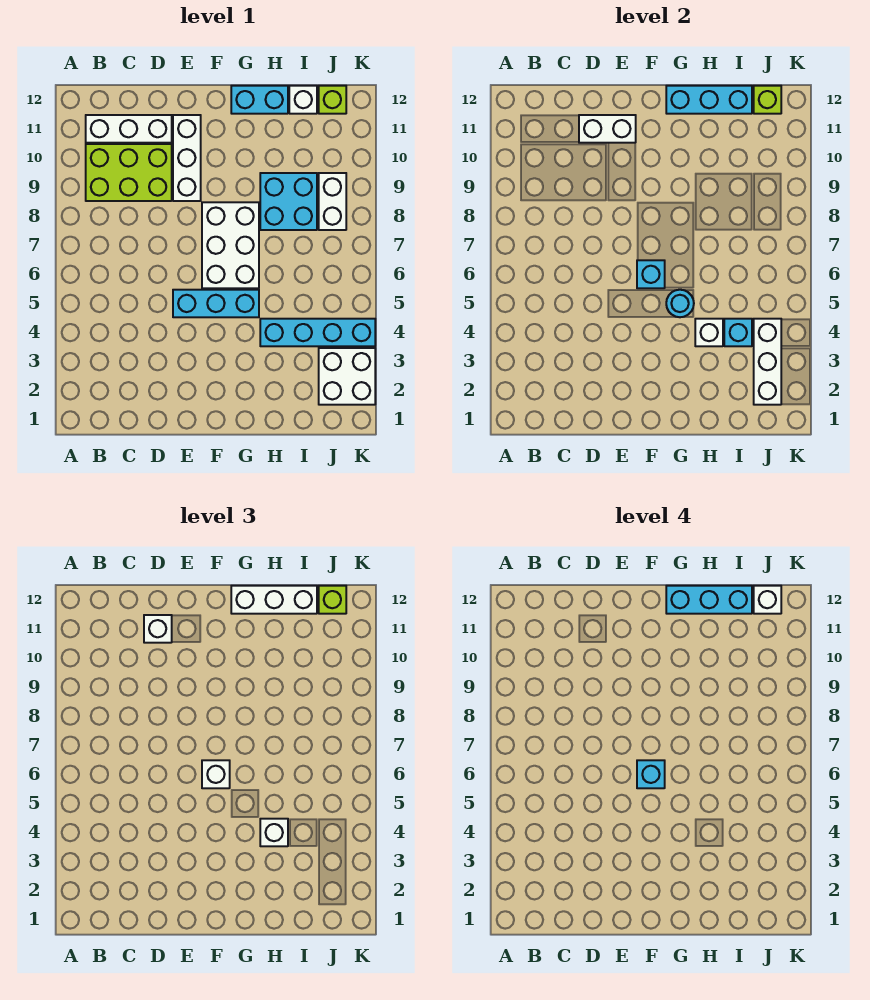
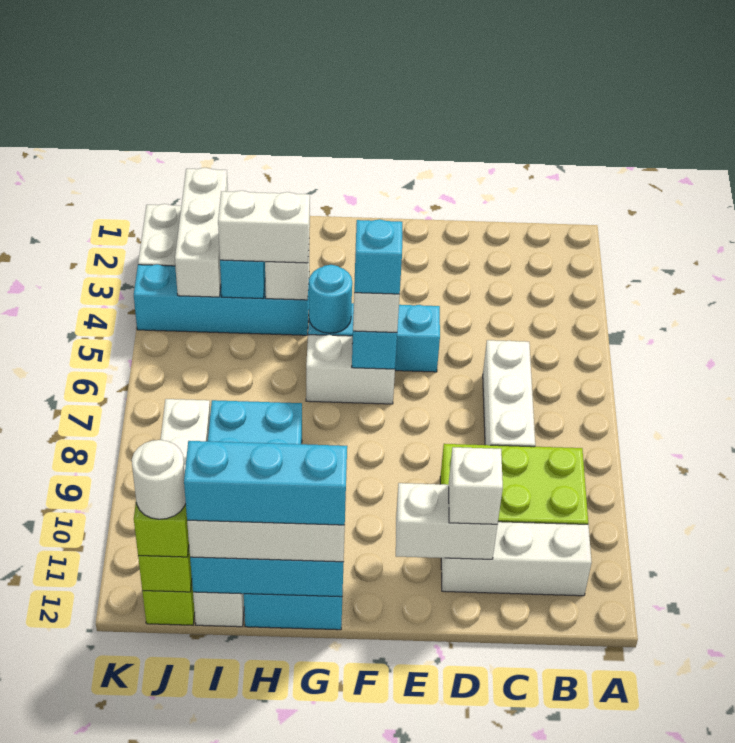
white brick E9:E11 level 1 -> white brick C6:C8 level 1
white brick F6:G8 level 1 -> white brick F6:G6 level 1
white brick H4 level 3 -> white brick H4:I4 level 3
white brick J12 level 4 -> white round brick J12 level 4

